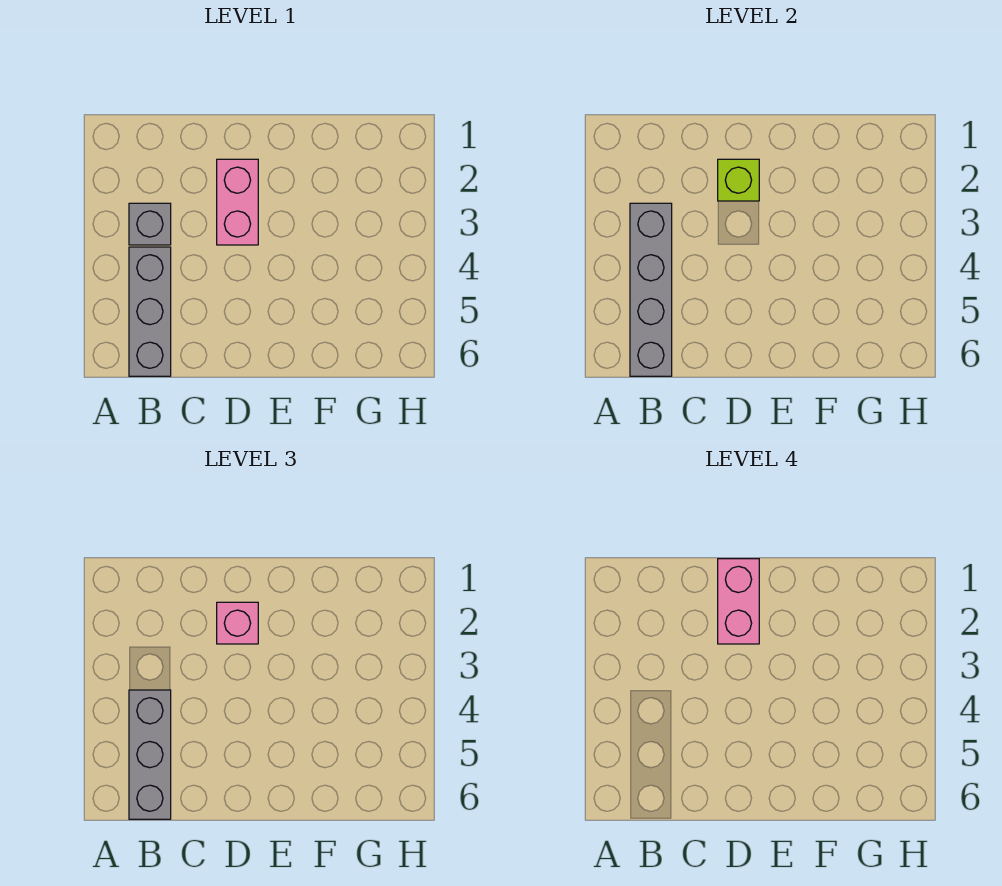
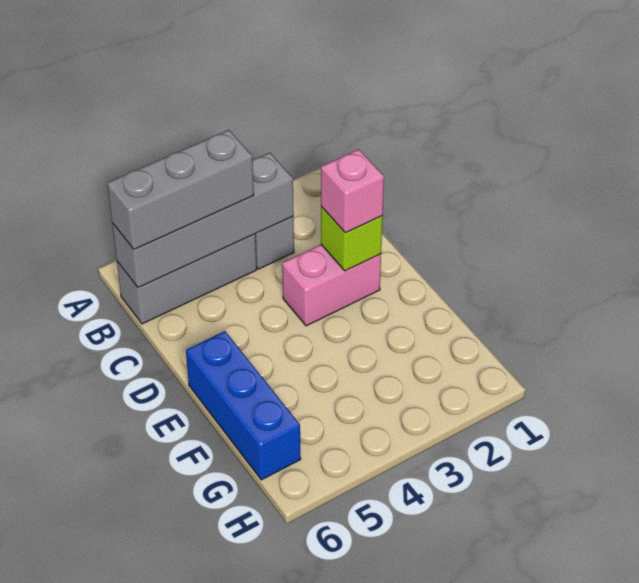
pink brick D1:D2 level 4 -> none
none -> blue brick E6:G6 level 1

